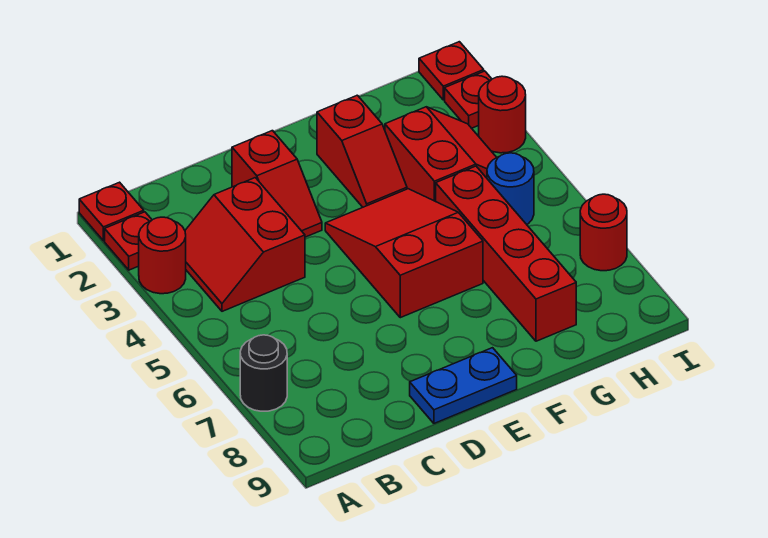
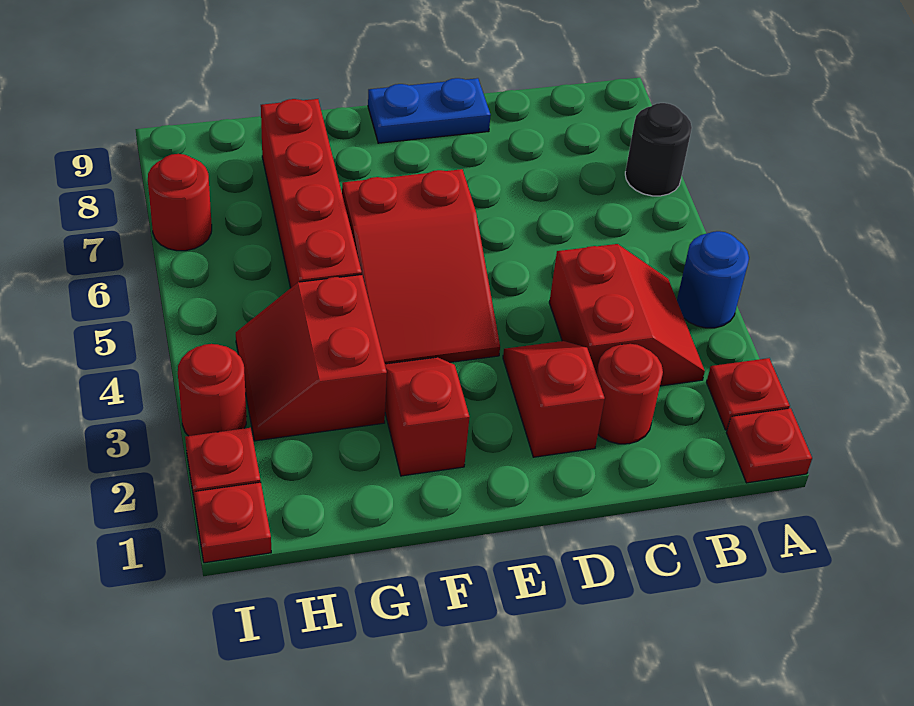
red round brick A3 level 1 -> red round brick C2 level 1
blue round brick H5 level 1 -> blue round brick A4 level 1

